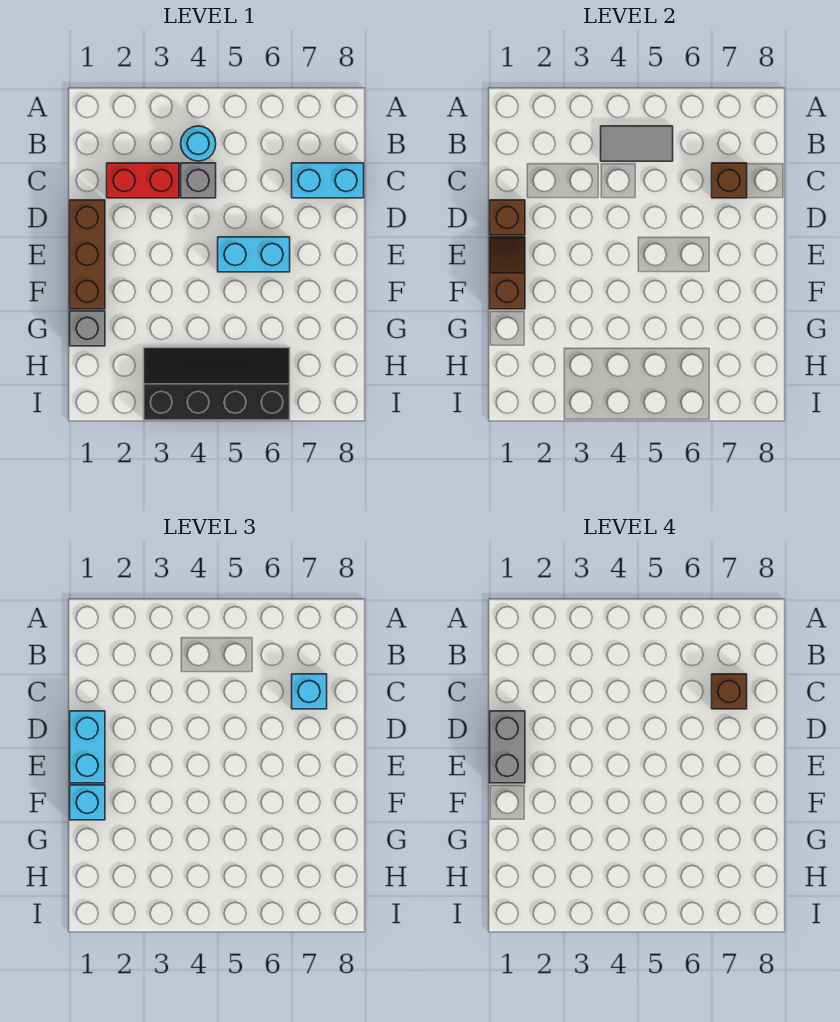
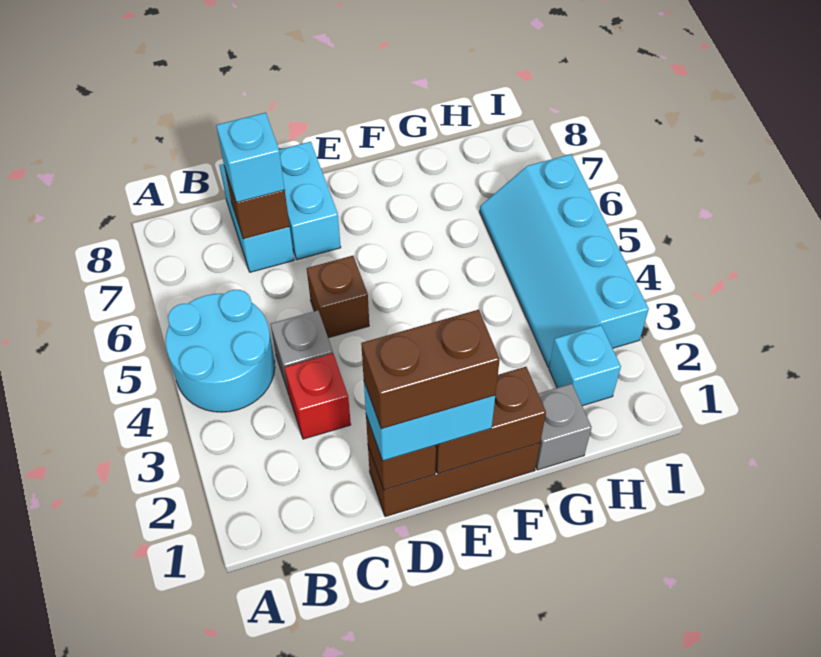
cyan round brick B4 level 1 -> cyan round brick A4:B5 level 1
grey tile B4:B5 level 2 -> none
red brick C2:C3 level 1 -> red brick C3 level 1
brown brick C7 level 4 -> brown brick D5 level 1
grey brick D1:E1 level 4 -> brown brick D1:E1 level 4
brown slope E1:F1 level 2 top F -> brown brick E1:F1 level 2
cyan brick E5:E6 level 1 -> cyan brick D7:D8 level 1
cyan brick F1 level 3 -> cyan brick H2 level 1
black slope H3:I6 level 1 top I -> cyan slope H3:I6 level 1 top I

